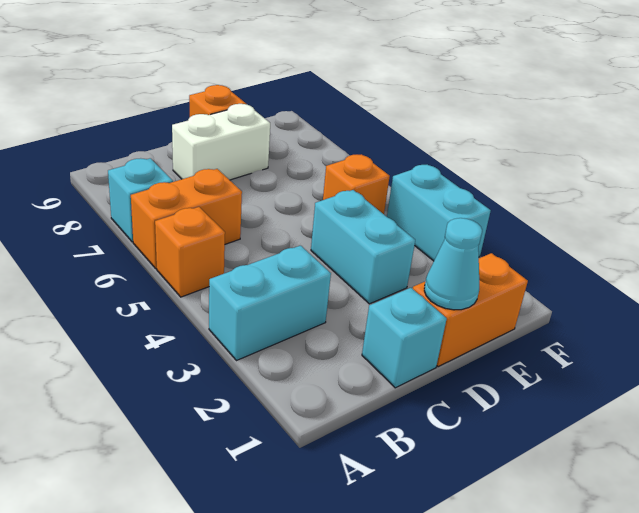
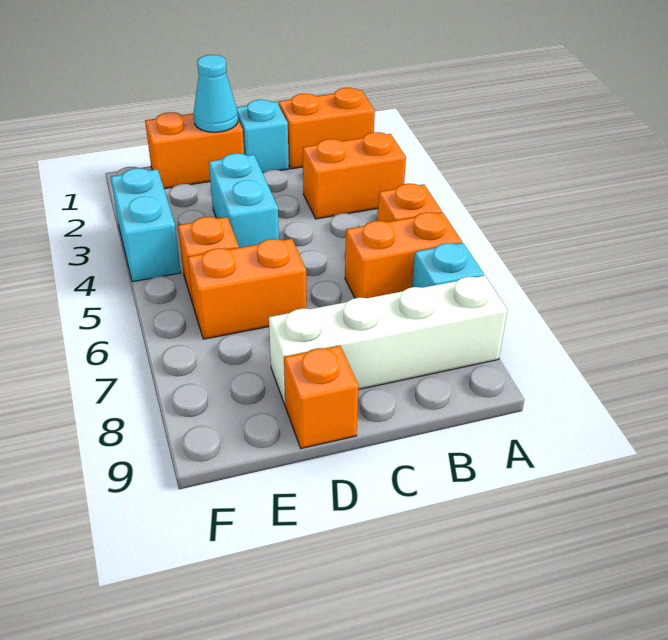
none -> orange brick A1:B1 level 1
cyan brick A3:B3 level 1 -> orange brick A3:B3 level 1
white brick C8:D8 level 1 -> white brick A8:D8 level 1
none -> orange brick D6:E6 level 1

